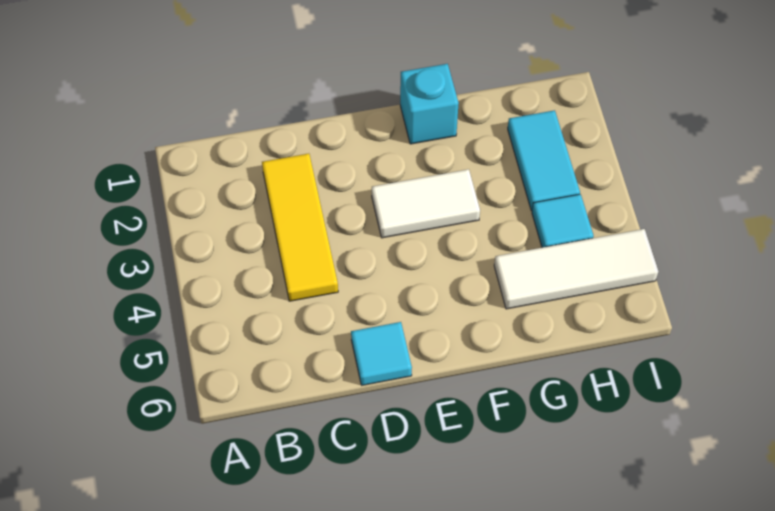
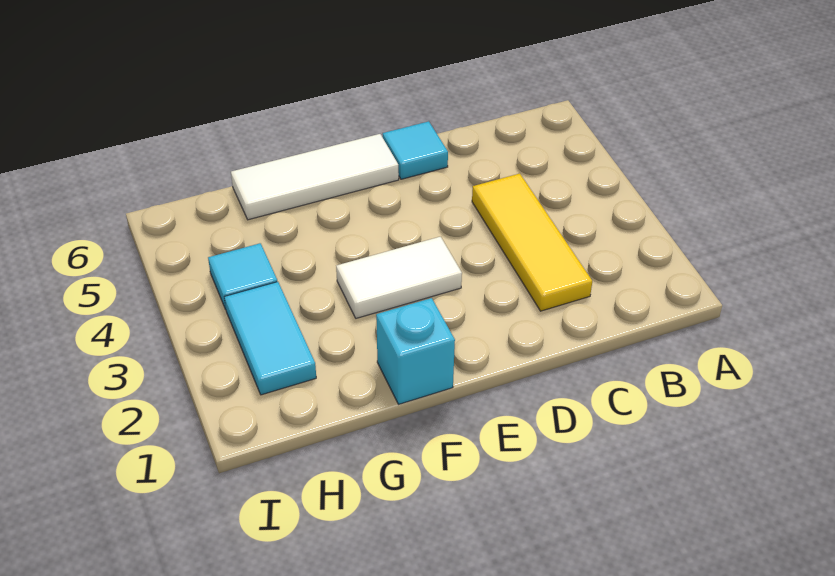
white tile G5:I5 level 1 -> white tile E6:G6 level 1

